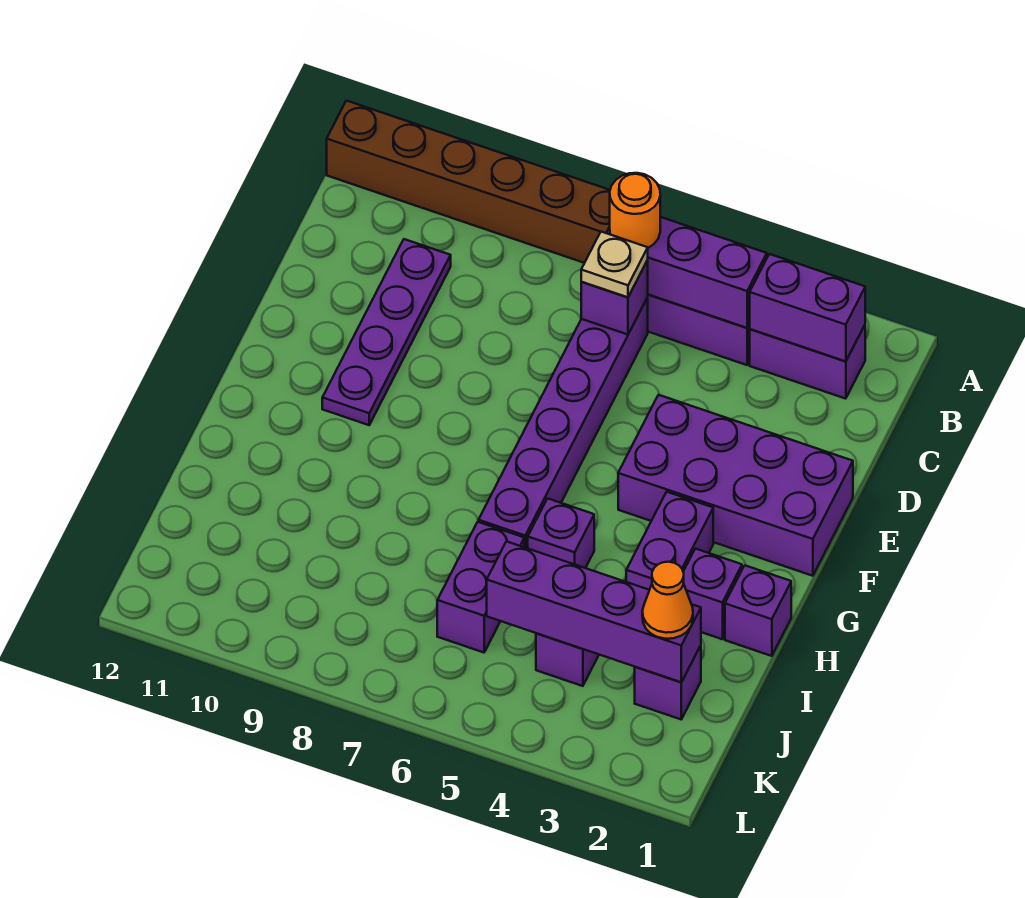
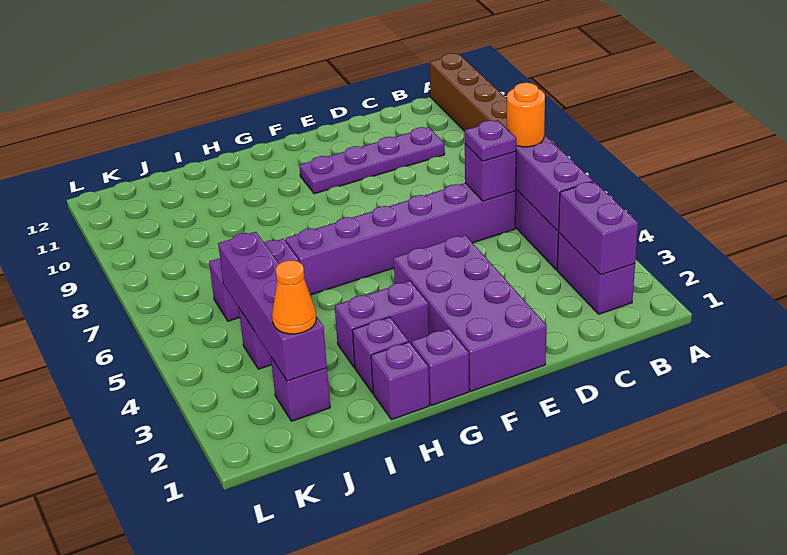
tan plate C6 level 3 -> purple plate C6 level 3
purple brick H5 level 1 -> purple brick G1 level 1

